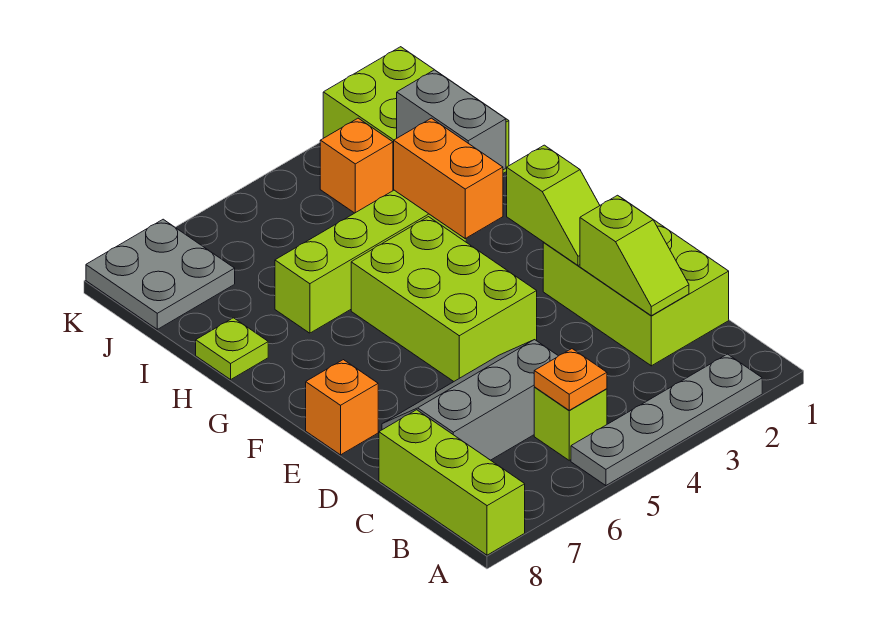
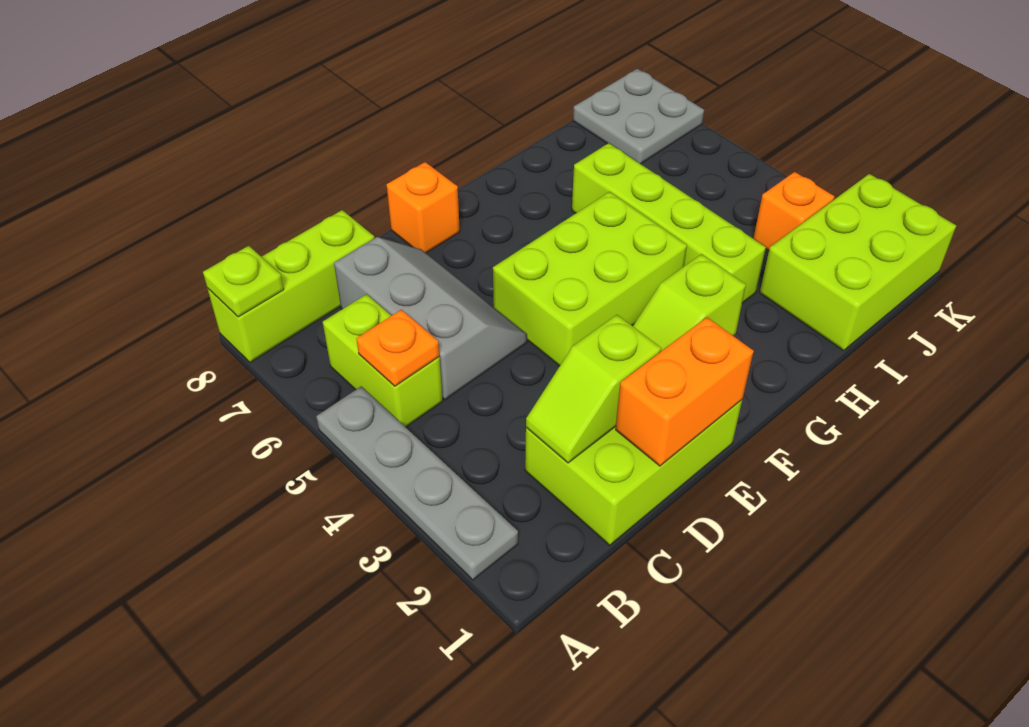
lime brick B5 level 1 -> lime brick B5:B6 level 1
orange brick G3:H3 level 2 -> orange brick D1:E1 level 2
grey brick H2:I2 level 2 -> none
lime plate H8 level 1 -> lime plate A8 level 2

